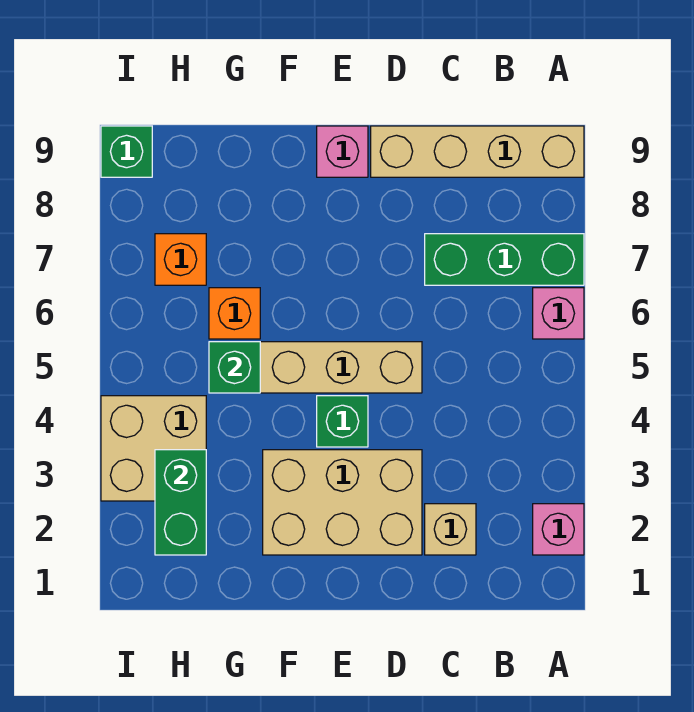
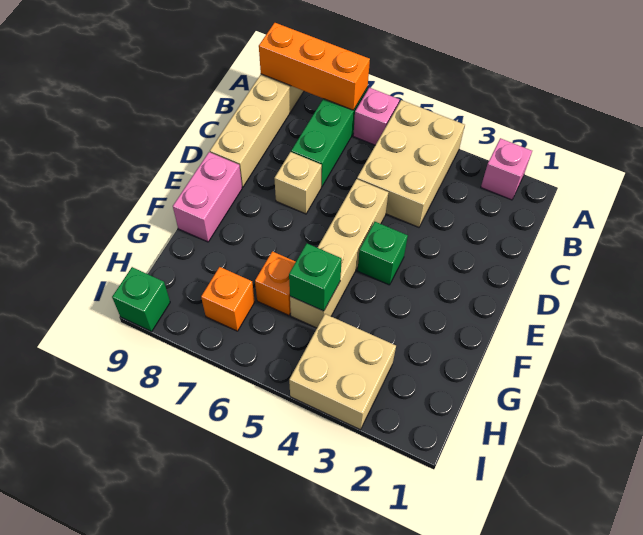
none -> orange brick A7:A9 level 2
tan brick C2 level 1 -> tan brick D7 level 1
tan brick D2:F3 level 1 -> tan brick A4:C5 level 1
pink brick E9 level 1 -> pink brick E9:F9 level 1
green brick H2:H3 level 2 -> none

